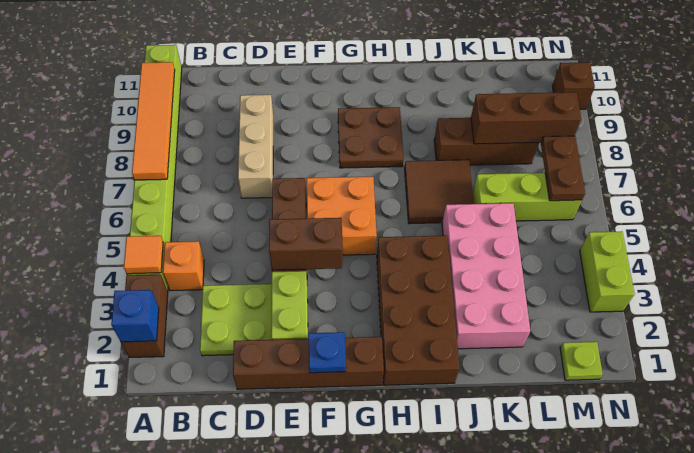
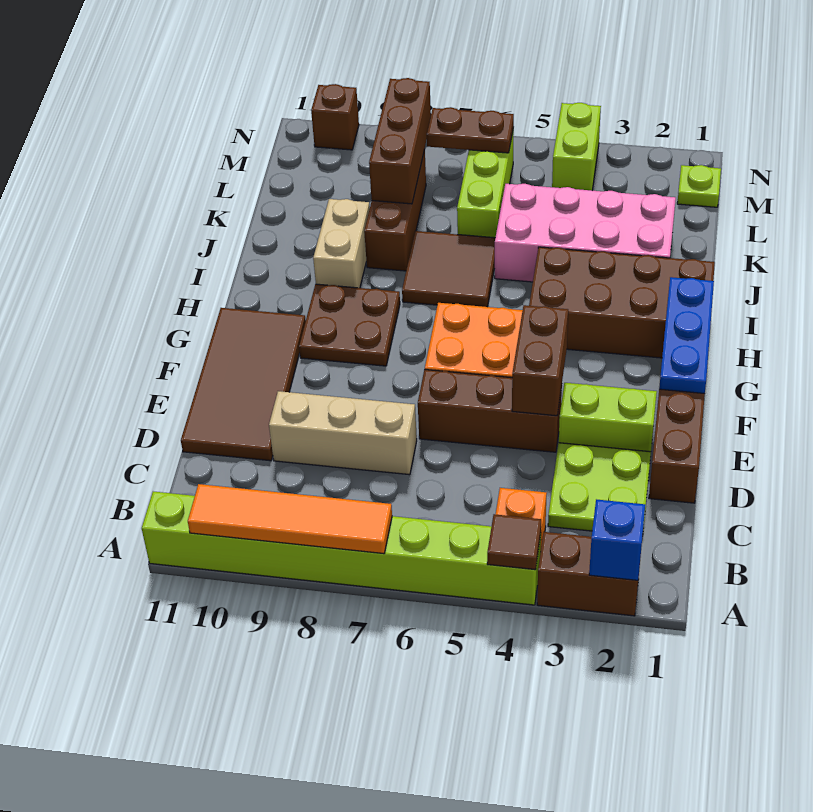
orange tile A4 level 2 -> brown tile A4 level 2
none -> brown tile D10:G11 level 1
blue plate F1 level 2 -> blue plate F1:H1 level 2
none -> tan brick I9:J9 level 1
lime brick N3:N4 level 1 -> lime brick M4:N4 level 1

